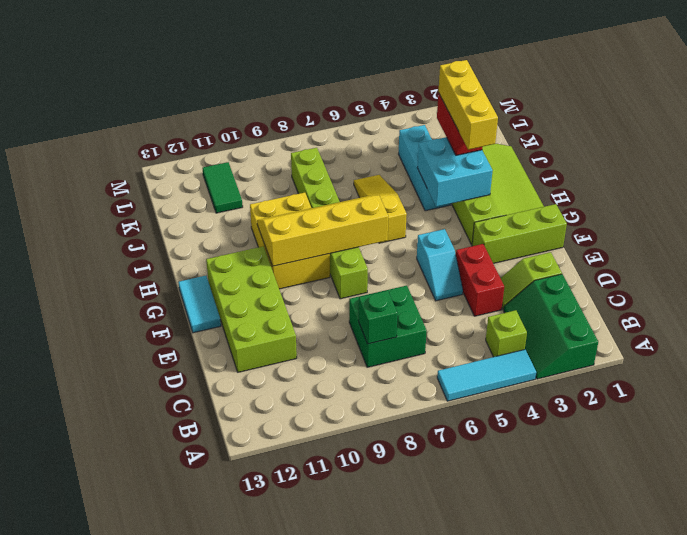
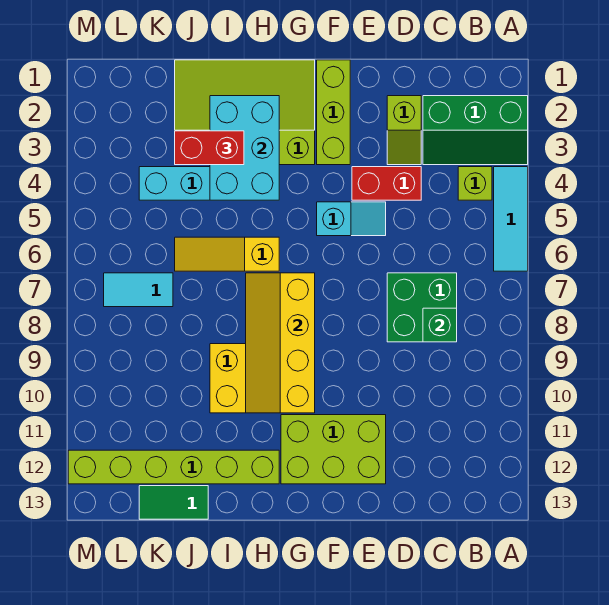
lime brick D11:G12 level 1 -> lime brick E11:G12 level 1
lime brick F8:K8 level 1 -> lime brick H12:M12 level 1
cyan tile F13:G13 level 1 -> cyan tile K7:L7 level 1
cyan brick H3:I4 level 2 -> cyan brick H2:I4 level 2
yellow brick H3:J3 level 4 -> none
green tile K11:L11 level 1 -> green tile J13:K13 level 1

